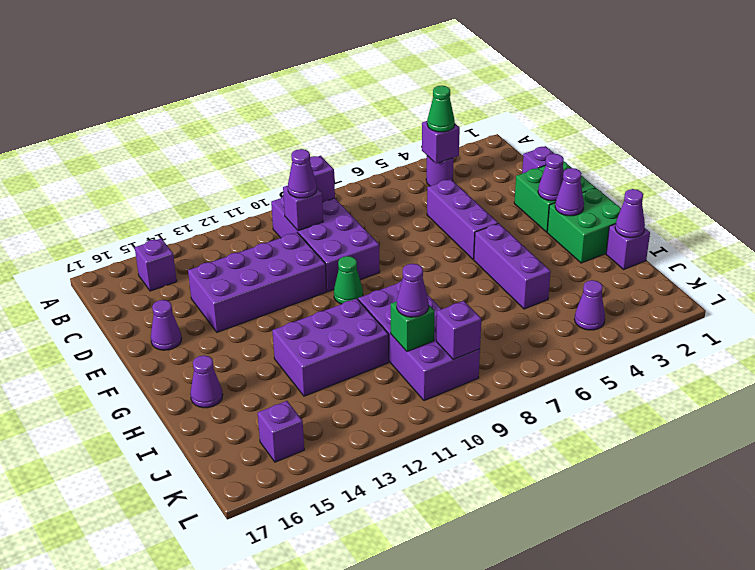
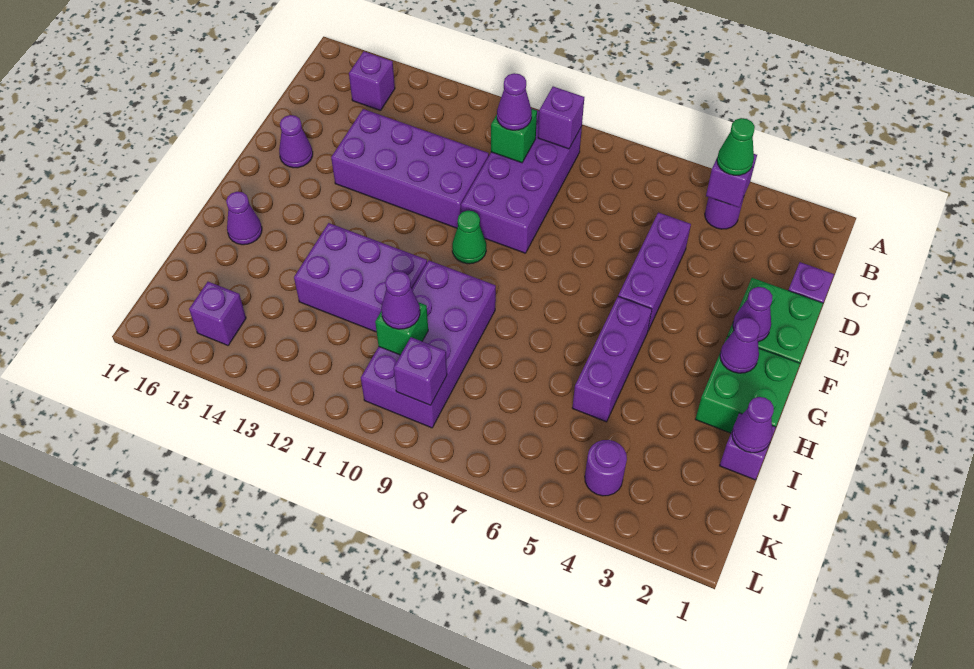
purple brick C10 level 2 -> green brick C10 level 2
purple cone K4 level 1 -> purple round brick K4 level 1

